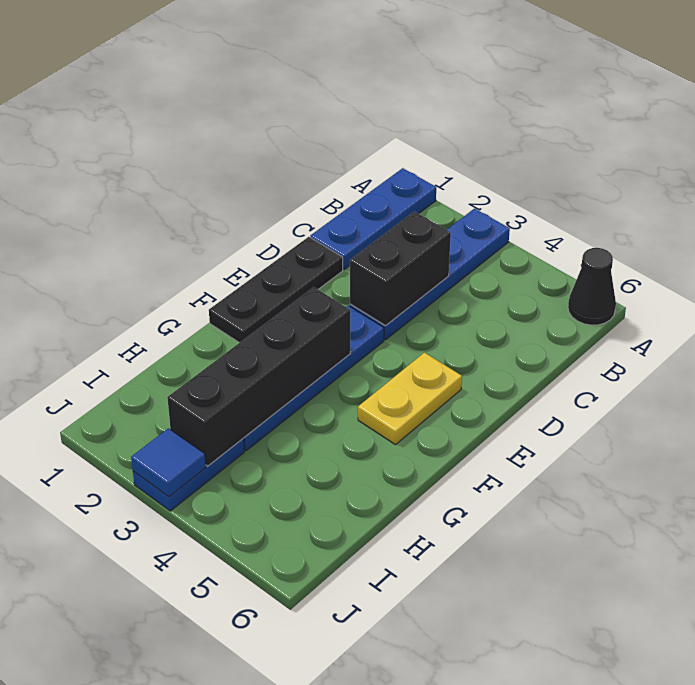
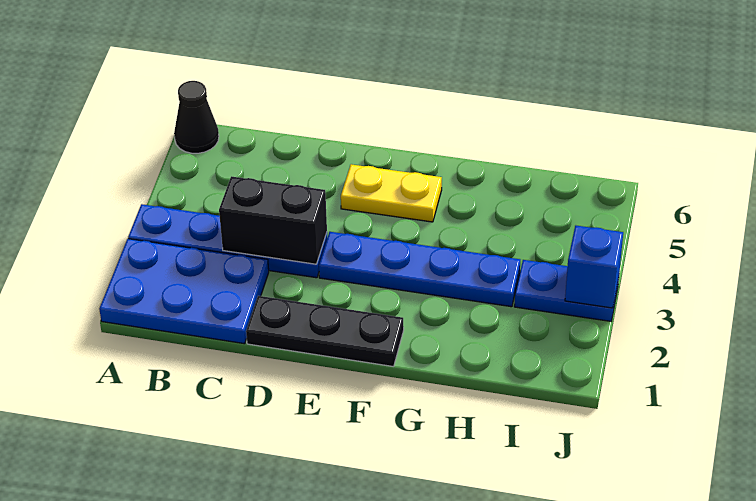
blue plate A1:C1 level 1 -> blue plate A1:C2 level 1
black brick F3:I3 level 2 -> none
blue tile J3 level 2 -> blue brick J3 level 2

